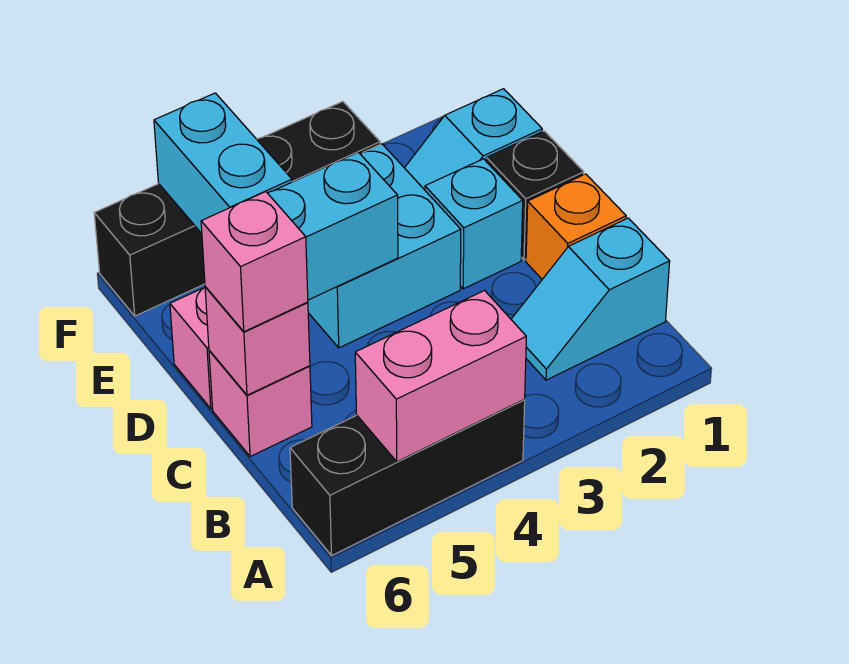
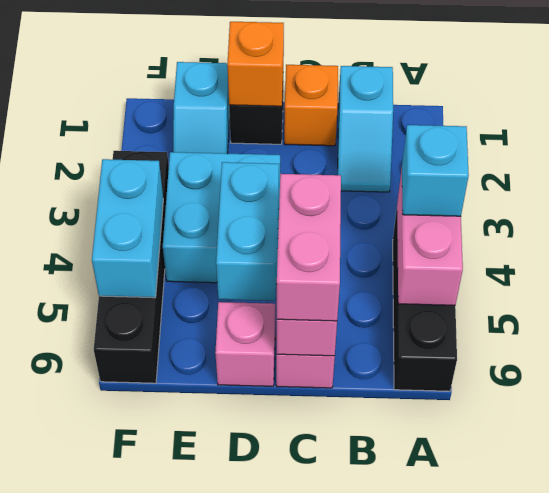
pink brick C6 level 3 -> pink brick C5:C6 level 3
none -> orange brick D1 level 2
cyan brick D2 level 1 -> cyan brick A4 level 3
cyan brick E5:F5 level 2 -> cyan brick F4:F5 level 2

